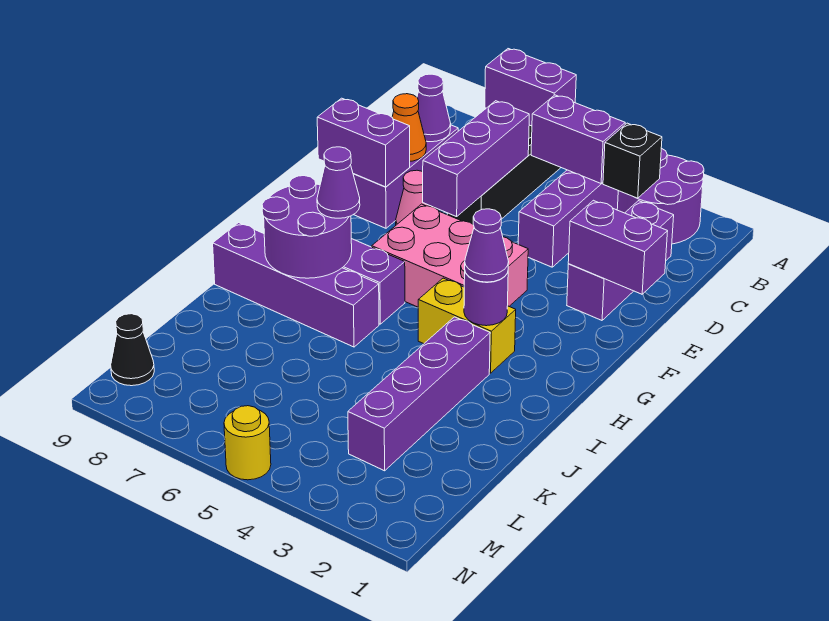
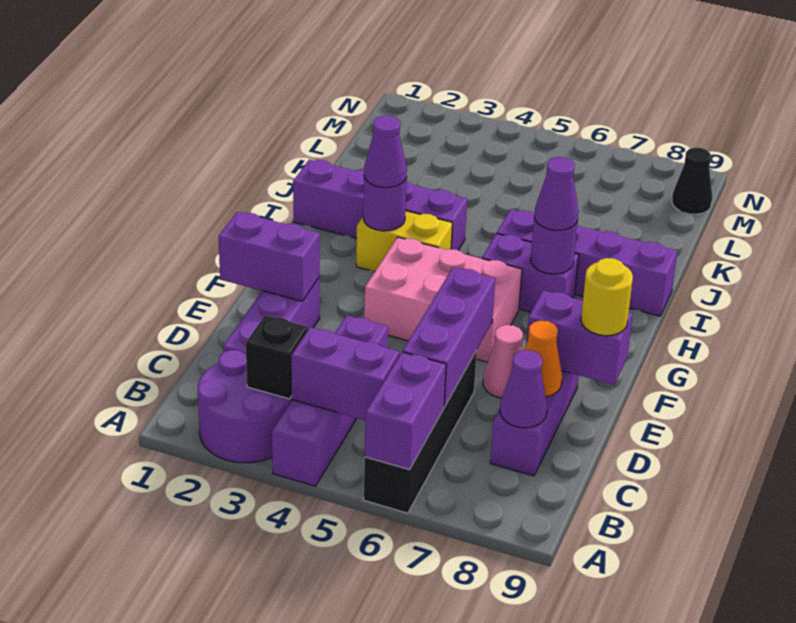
purple brick A6:A7 level 2 -> purple brick A6:B6 level 2
purple round brick H7:I8 level 2 -> purple round brick H7 level 2
purple brick I3:L3 level 1 -> purple brick I1:I4 level 1
yellow round brick N5 level 1 -> yellow round brick E9 level 3

